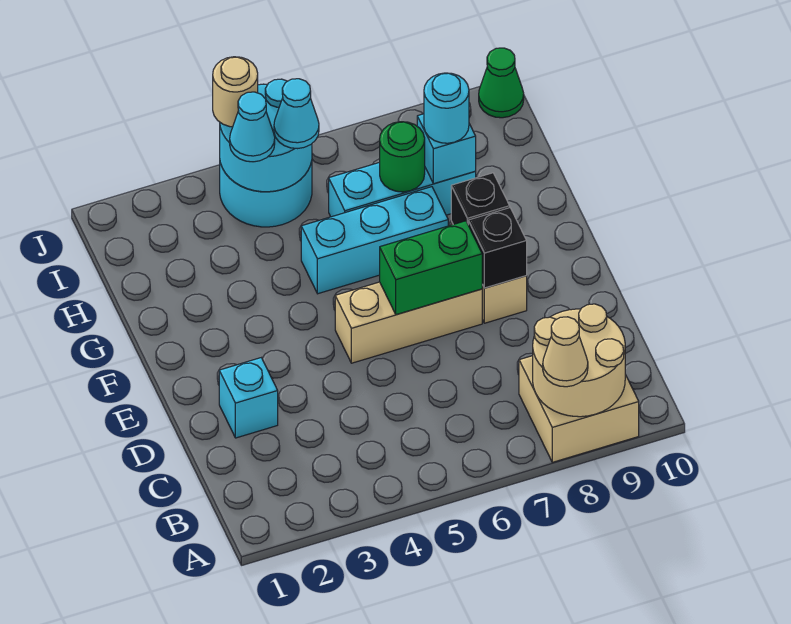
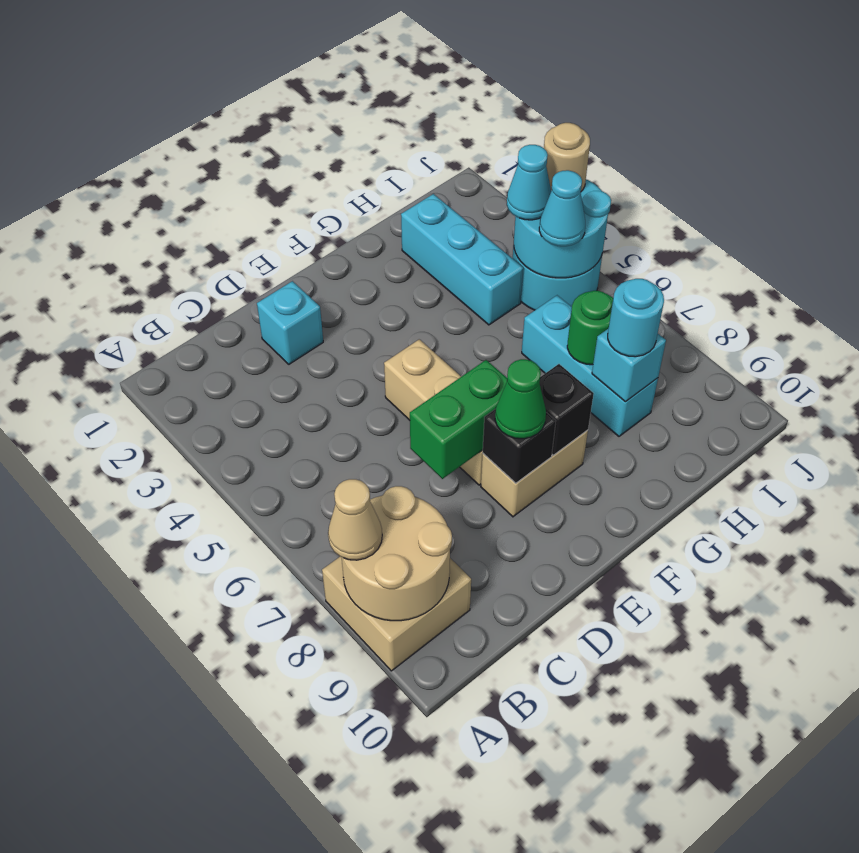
green brick E6:E7 level 2 -> green brick D7:E7 level 2
cyan brick G5:G7 level 1 -> cyan brick H2:H4 level 1
green cone J10 level 1 -> green cone E8 level 3

